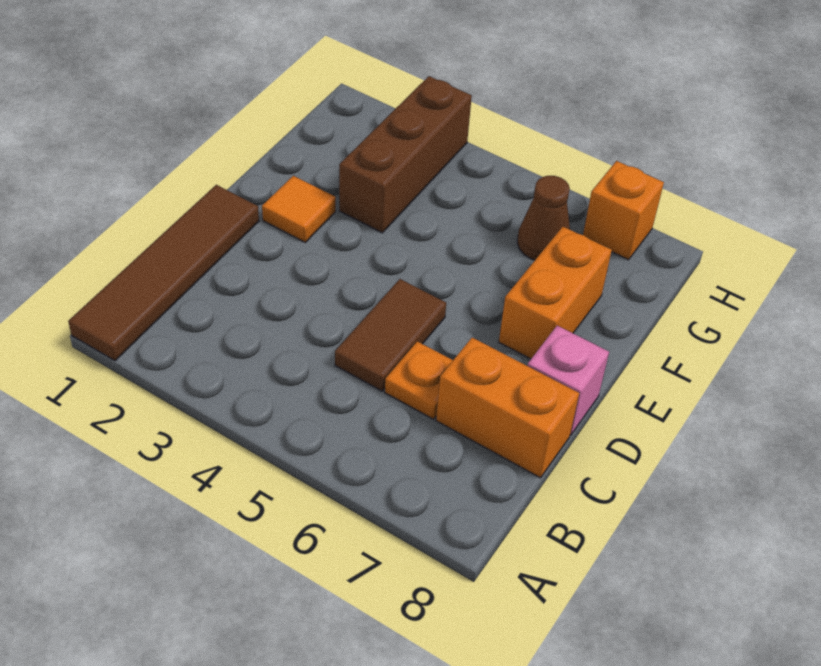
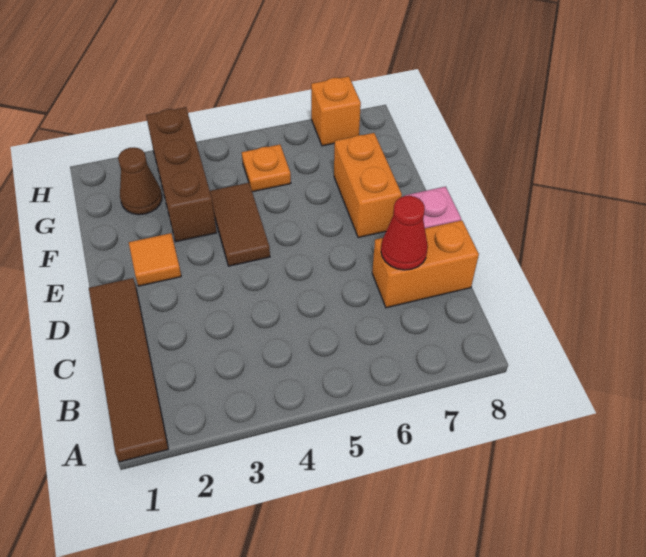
brown tile C5:D5 level 1 -> brown tile E4:F4 level 1
orange plate C6 level 1 -> orange plate G5 level 1
none -> red cone C7 level 2
brown cone G6 level 1 -> brown cone G2 level 1

